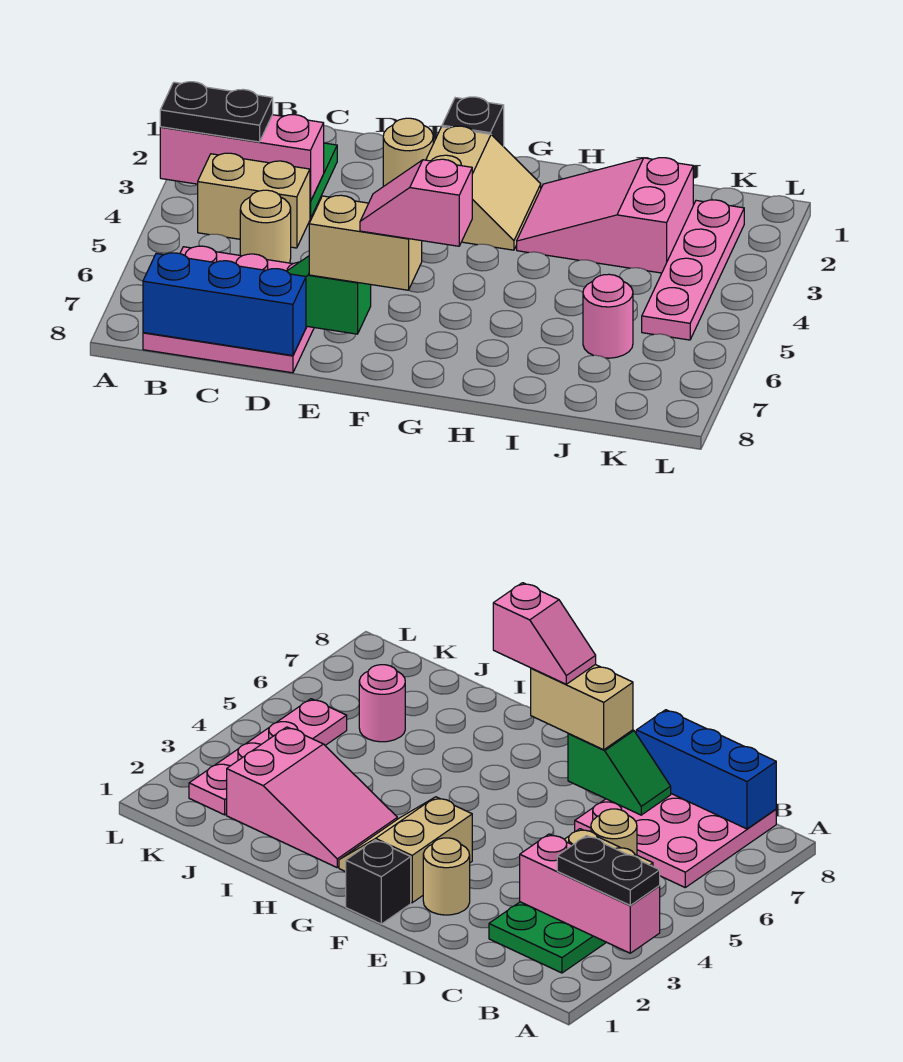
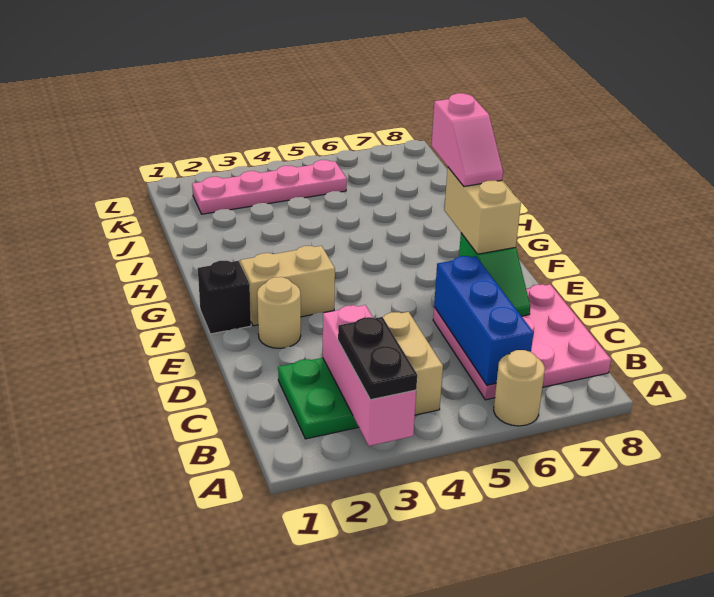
blue brick B8:D8 level 2 -> blue brick B6:D6 level 2
tan round brick C5 level 1 -> tan round brick A6 level 1
pink slope H2:J3 level 1 top J -> none
pink round brick J6 level 1 -> none

